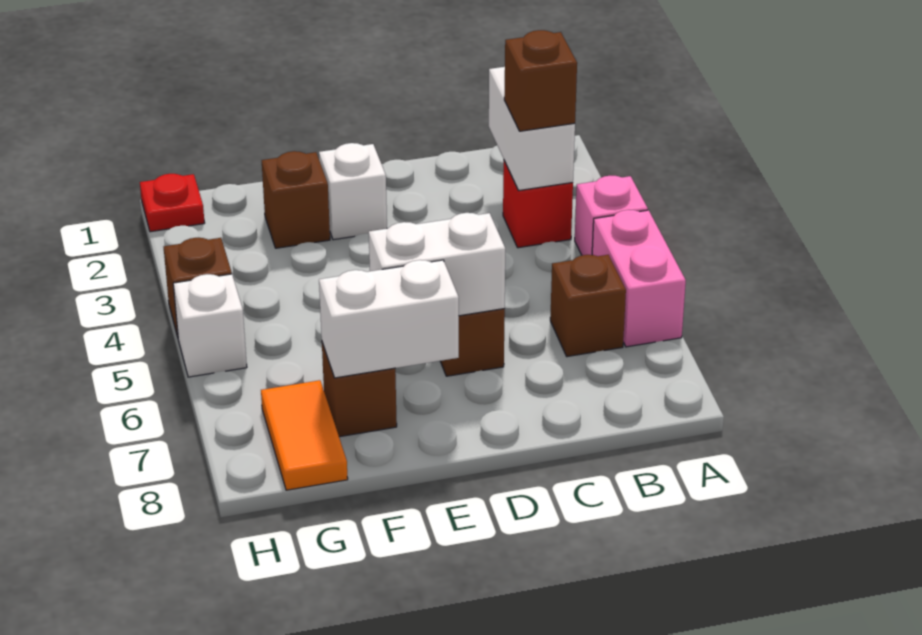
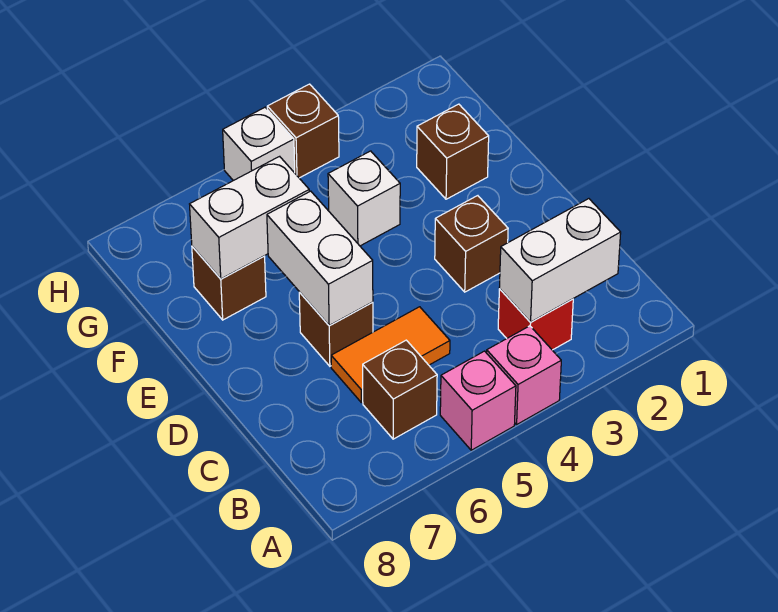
pink brick A5:A6 level 1 -> pink brick A5 level 1
brown brick B3 level 3 -> brown brick D3 level 1
white brick E2 level 1 -> white brick F4 level 1
white brick E7:F7 level 2 -> white brick F6:F7 level 2
orange tile G7:G8 level 1 -> orange tile C5:C6 level 1
red plate H1 level 1 -> none

